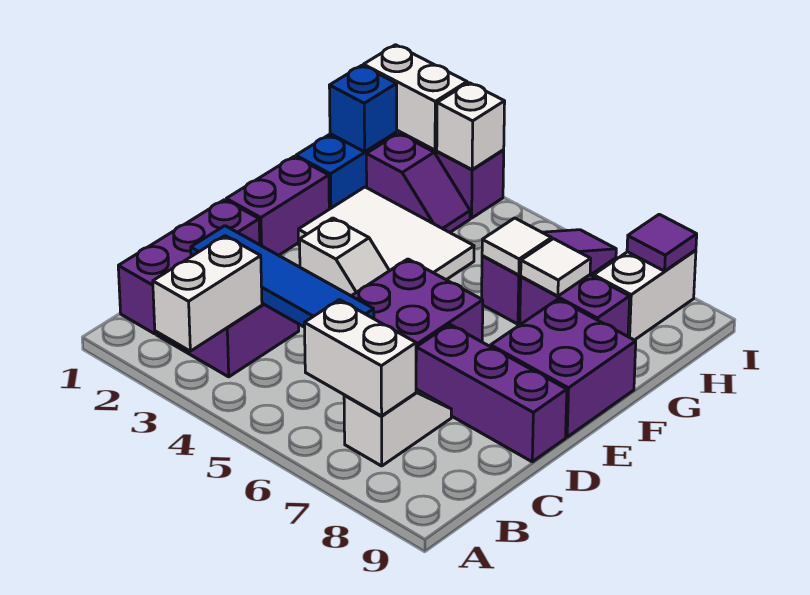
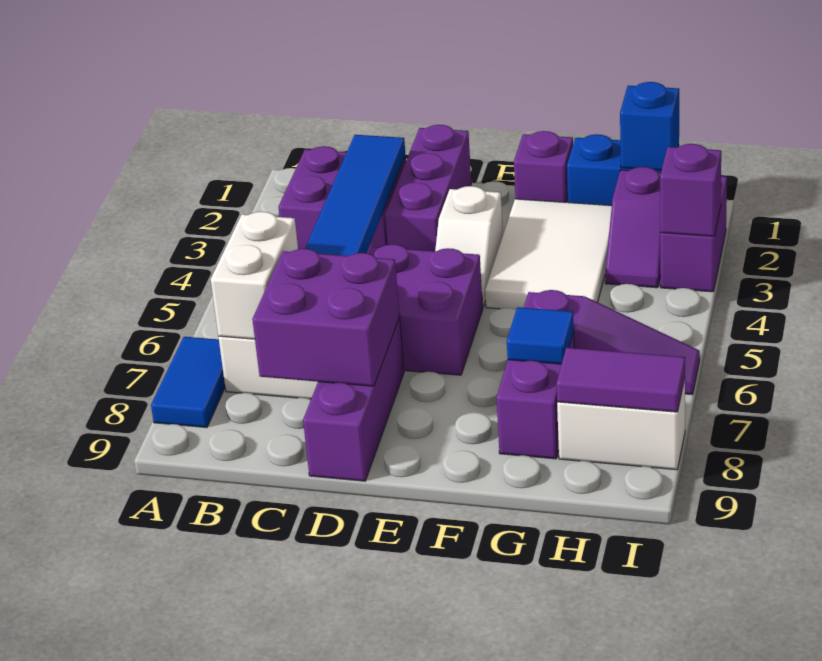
white brick A3:B3 level 2 -> none
none -> blue tile A7:A8 level 1
purple brick B1:D1 level 1 -> purple brick D1:D3 level 1
purple brick E1:F1 level 1 -> purple brick F1 level 1
purple brick E8:F9 level 1 -> purple brick C7:D8 level 2
white tile G6 level 2 -> none
white tile G7 level 2 -> blue tile G7 level 2
white brick I1:I2 level 2 -> none
white brick I3 level 2 -> purple brick I3 level 2
purple tile I8 level 2 -> purple tile H8:I8 level 2

